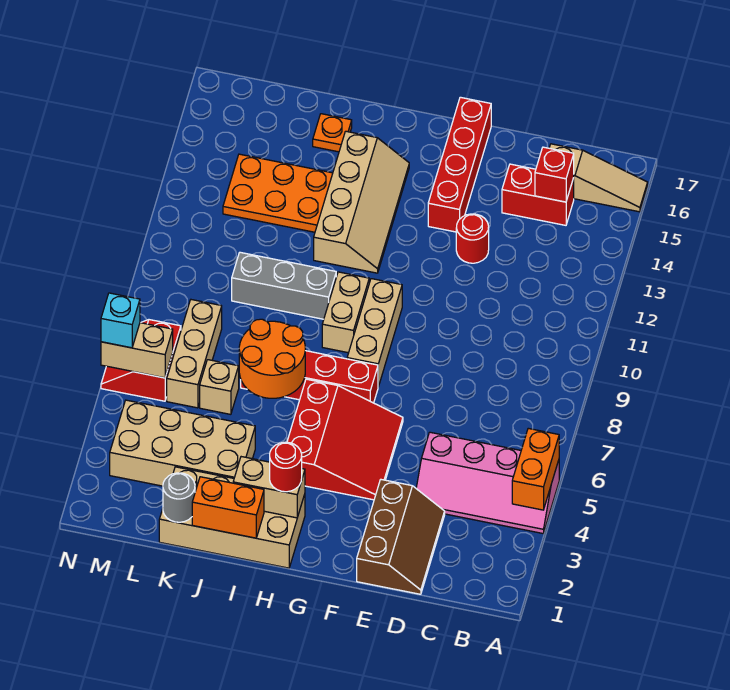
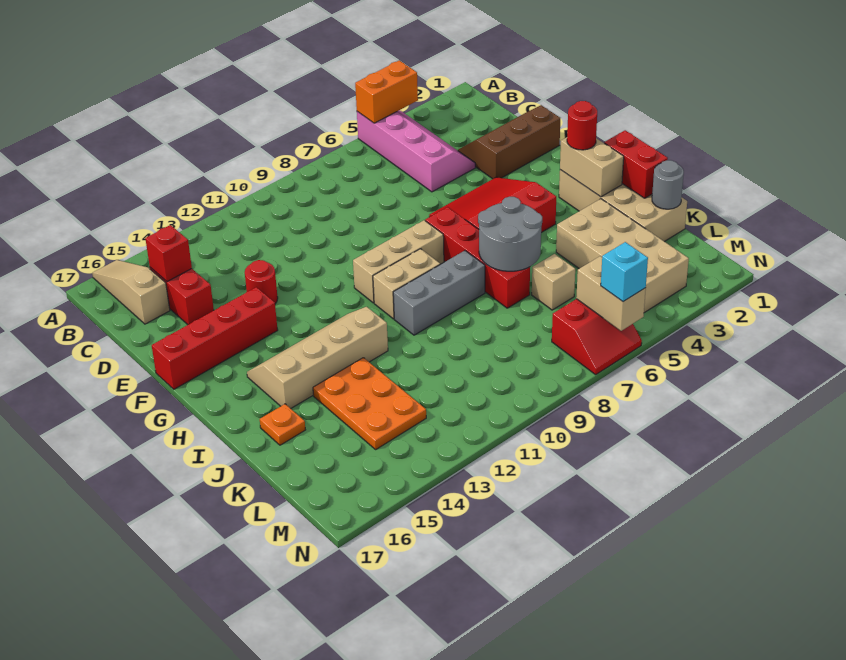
orange brick I1:J1 level 2 -> red brick I1:J1 level 2
orange round brick I6:J7 level 2 -> grey round brick I6:J7 level 2
grey brick I10:K10 level 1 -> grey brick I8:I10 level 1
tan brick L6:L8 level 1 -> none

